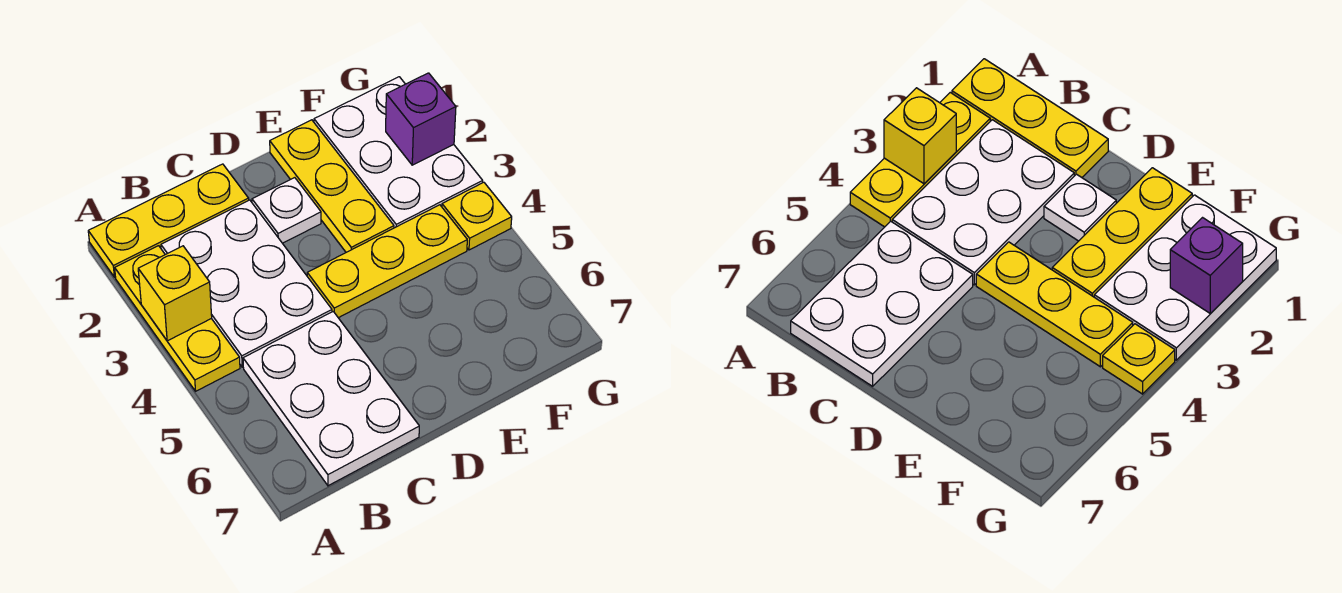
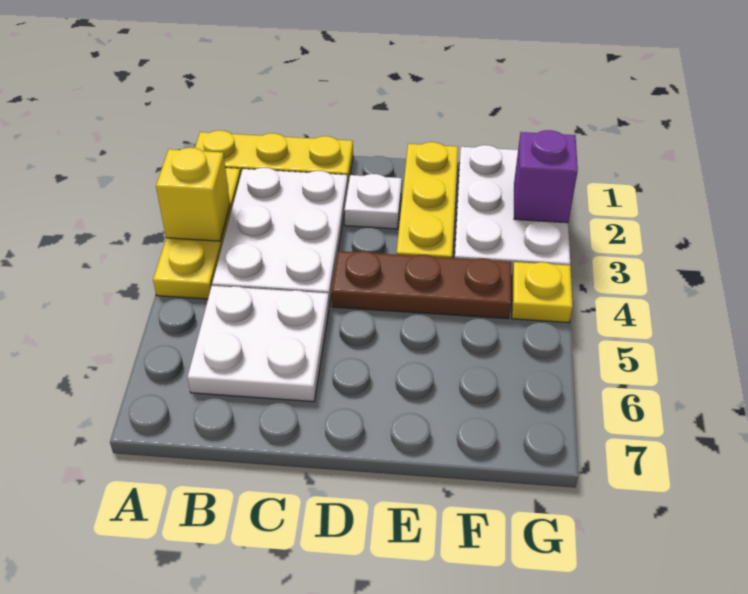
white plate B5:C7 level 1 -> white plate B5:C6 level 1
yellow plate D4:F4 level 1 -> brown plate D4:F4 level 1

